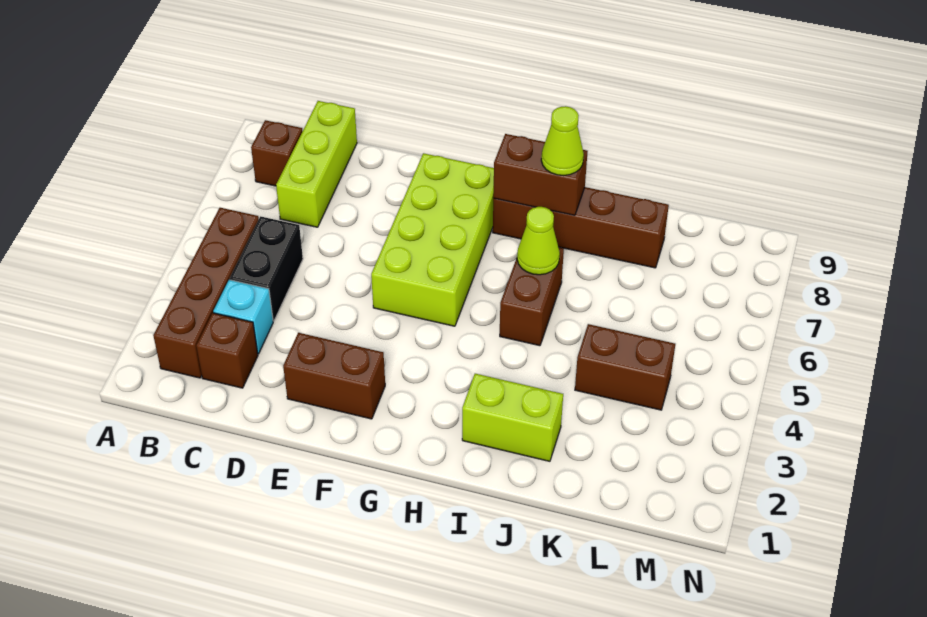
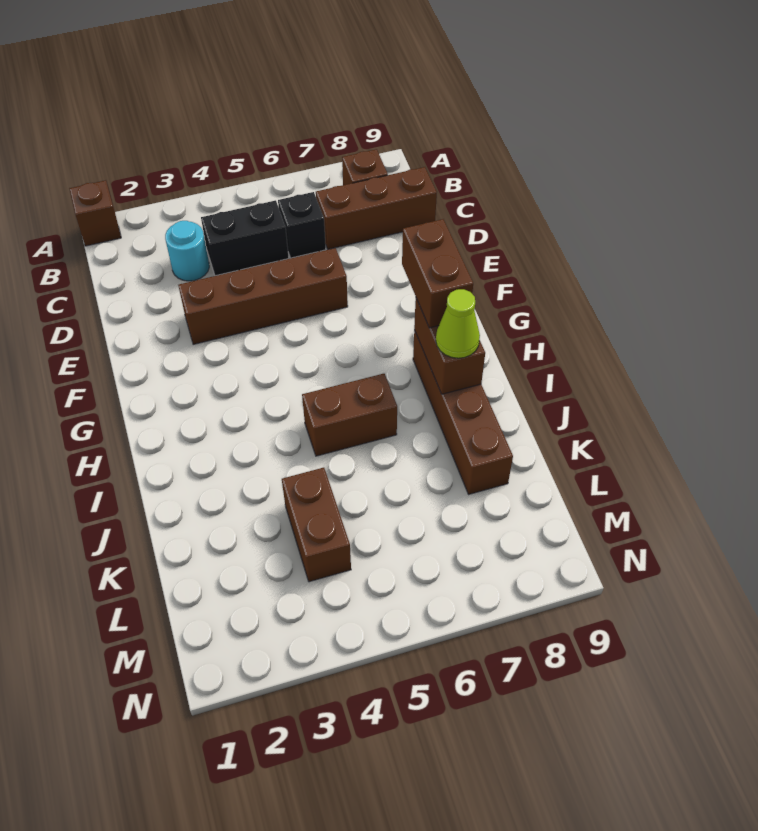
brown brick B2:B5 level 1 -> brown brick E3:E6 level 1
brown brick C2 level 1 -> brown brick A1 level 1
cyan brick C3 level 1 -> cyan round brick C3 level 1
none -> black brick C6 level 1
lime brick C7:C9 level 1 -> brown brick C7:C9 level 1
brown brick E2:F2 level 1 -> brown brick G8:H8 level 3
lime brick F5:G8 level 1 -> none
lime brick I2:J2 level 1 -> none
lime cone I6 level 2 -> none

